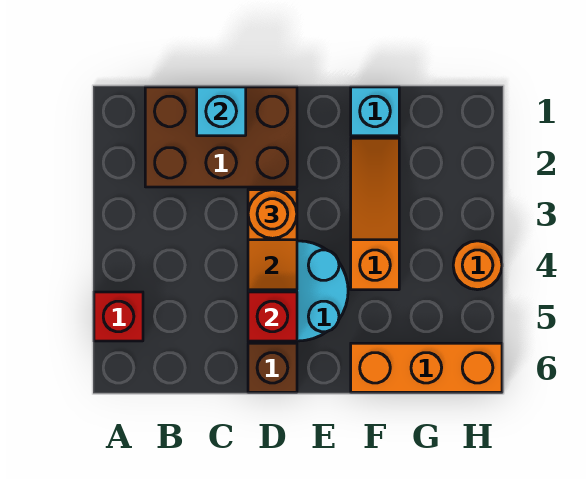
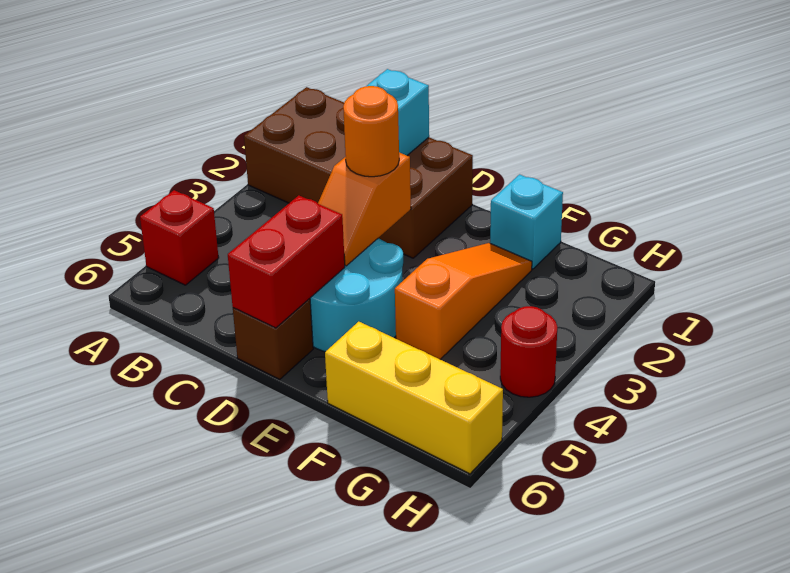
brown brick B1:D2 level 1 -> brown brick A1:D2 level 1
red brick D5 level 2 -> red brick D5:D6 level 2
orange brick F6:H6 level 1 -> yellow brick F6:H6 level 1
orange round brick H4 level 1 -> red round brick H4 level 1

